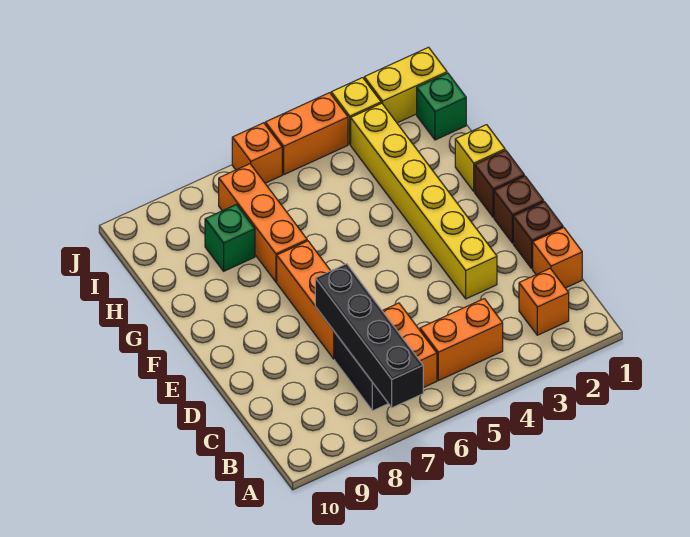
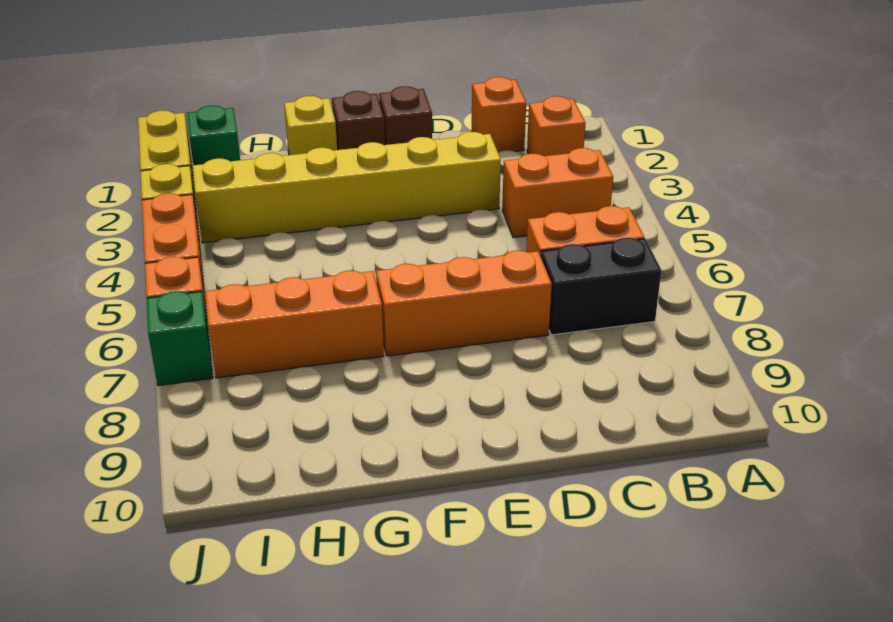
black brick A7:D7 level 2 -> none
orange brick B4:B5 level 1 -> orange brick B4:C4 level 1
brown brick D1 level 1 -> none
green brick H8 level 1 -> green brick J7 level 1

